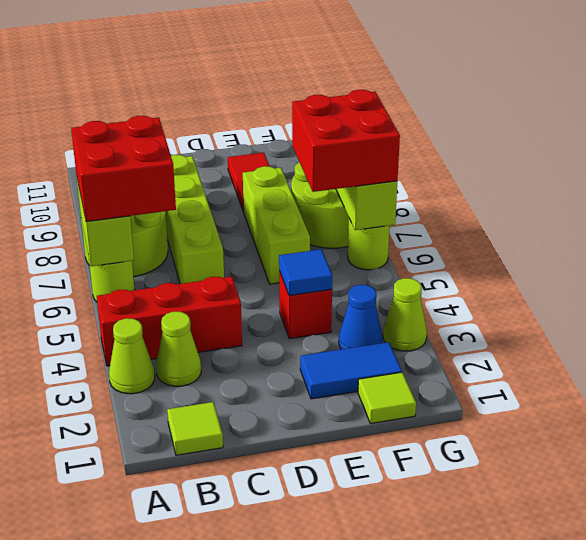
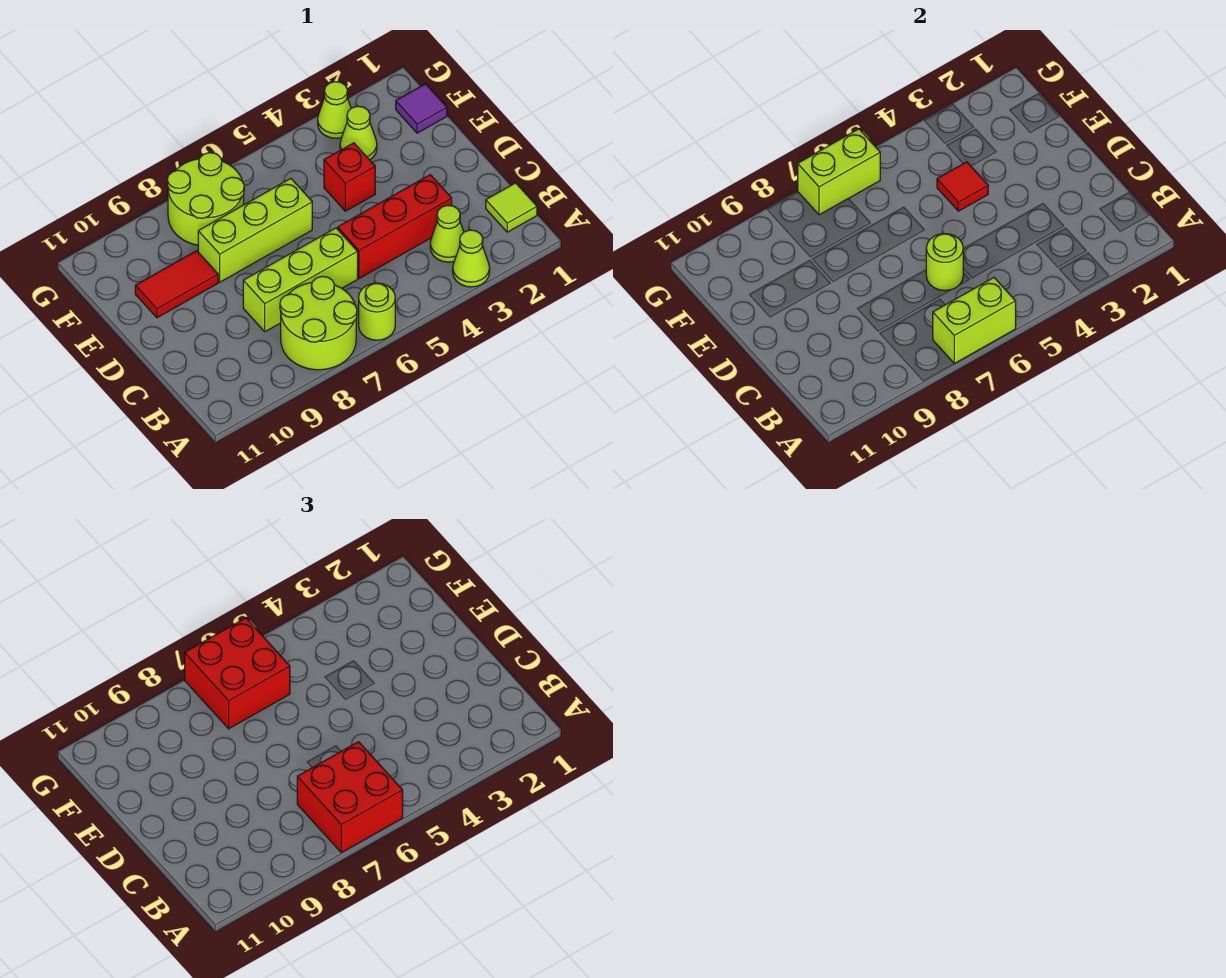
red brick A4:C4 level 1 -> red brick C3:C5 level 1
lime brick C6:C9 level 1 -> lime brick C6:C8 level 1
blue tile E2:F2 level 1 -> none
blue tile E4 level 2 -> red tile E4 level 2
lime tile F1 level 1 -> purple tile F1 level 1
blue cone F3 level 1 -> lime cone F3 level 1
lime round brick G6 level 1 -> lime round brick C6 level 2

